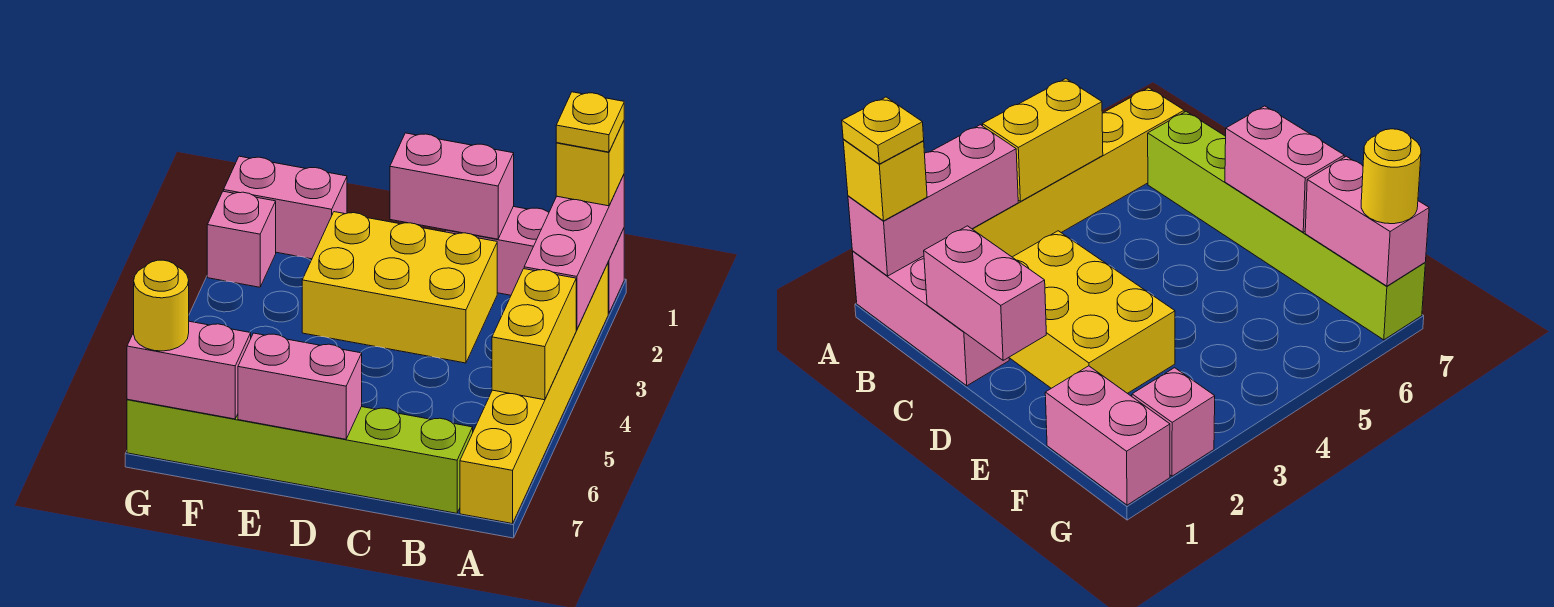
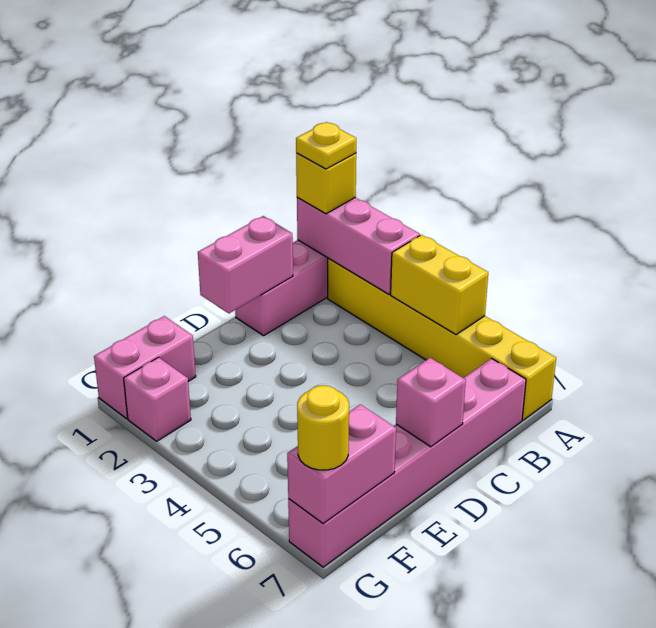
lime brick B7:G7 level 1 -> pink brick B7:G7 level 1
yellow brick C2:E3 level 1 -> none
pink brick D7:E7 level 2 -> pink brick D7 level 2

